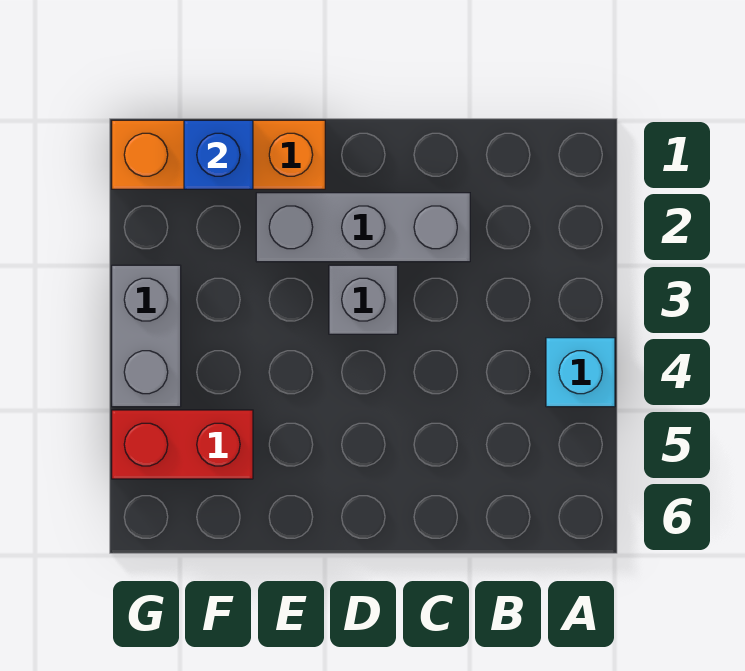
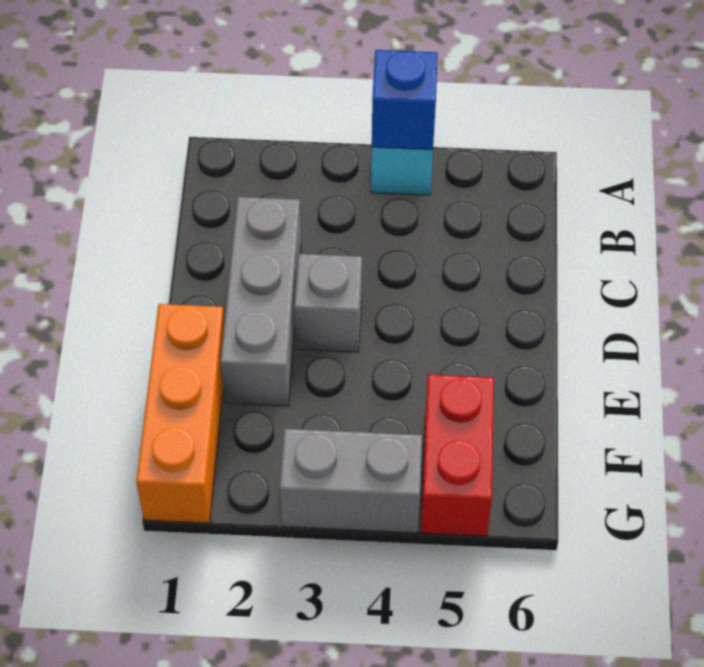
blue brick F1 level 2 -> blue brick A4 level 2

